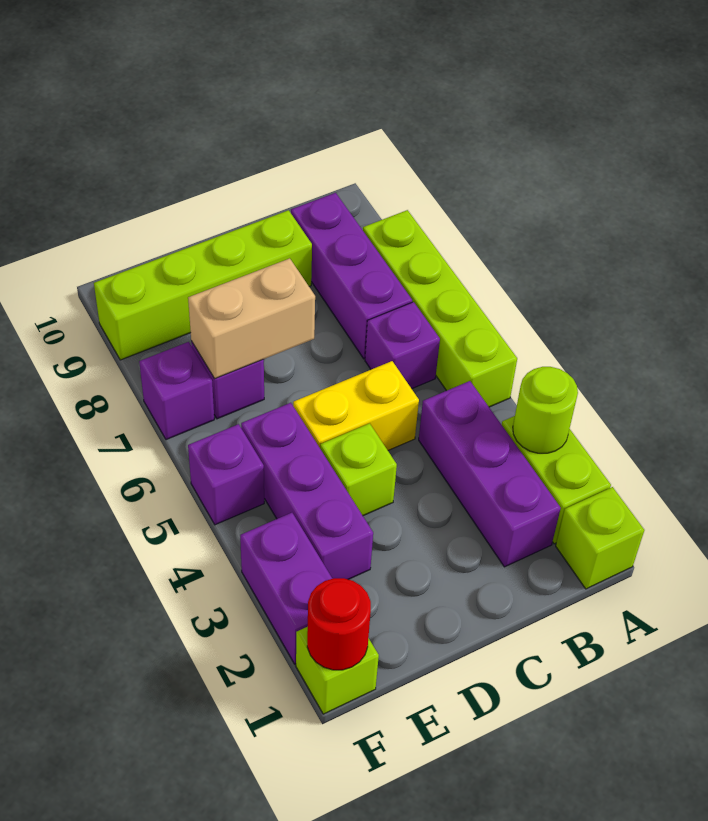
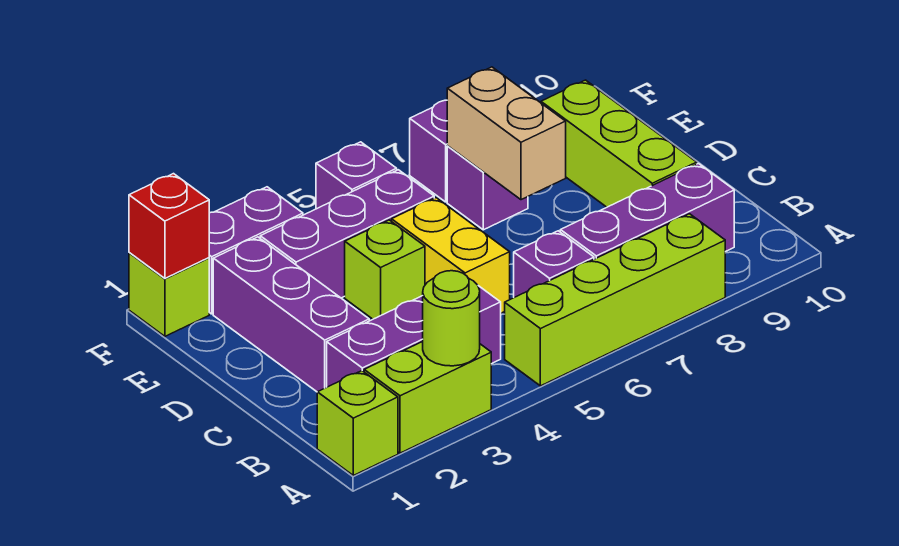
none -> purple brick C2:E2 level 1
lime brick C9:F9 level 1 -> lime brick C9:E9 level 1
red round brick F1 level 2 -> red brick F1 level 2

